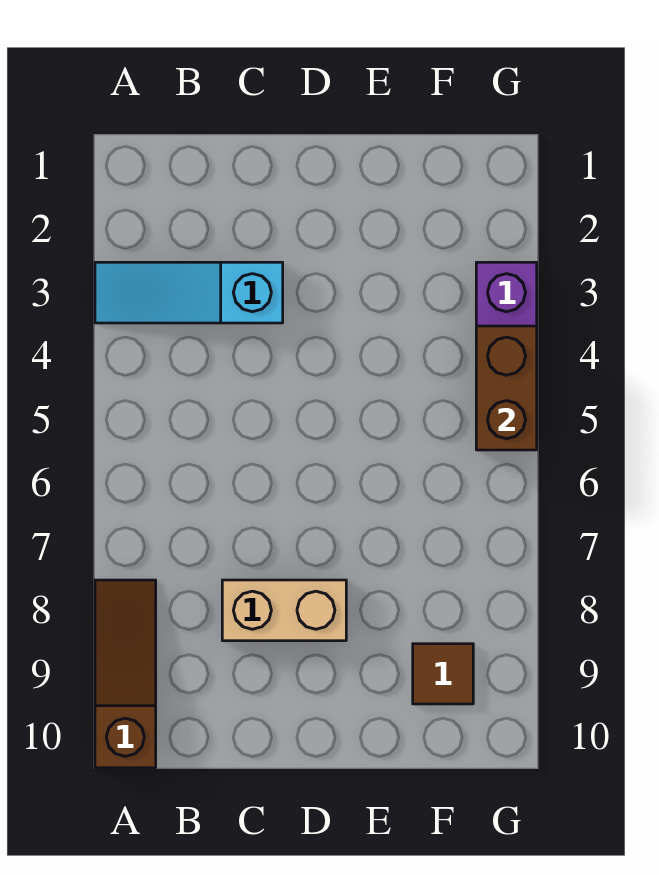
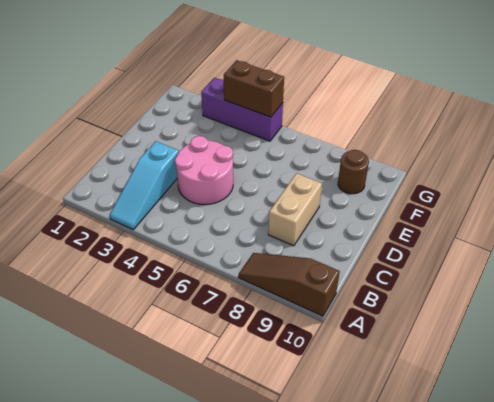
none -> pink round brick C4:D5 level 1
brown tile F9 level 1 -> brown round brick F9 level 1

